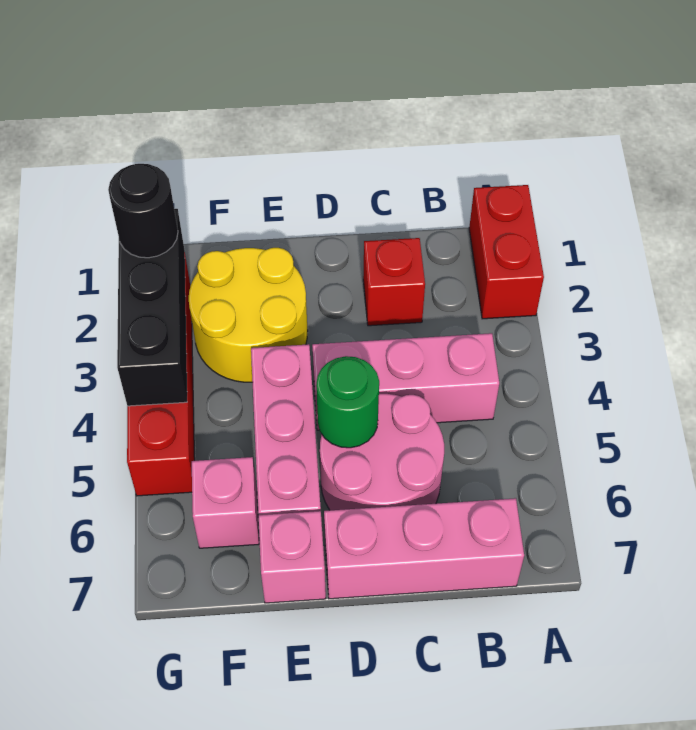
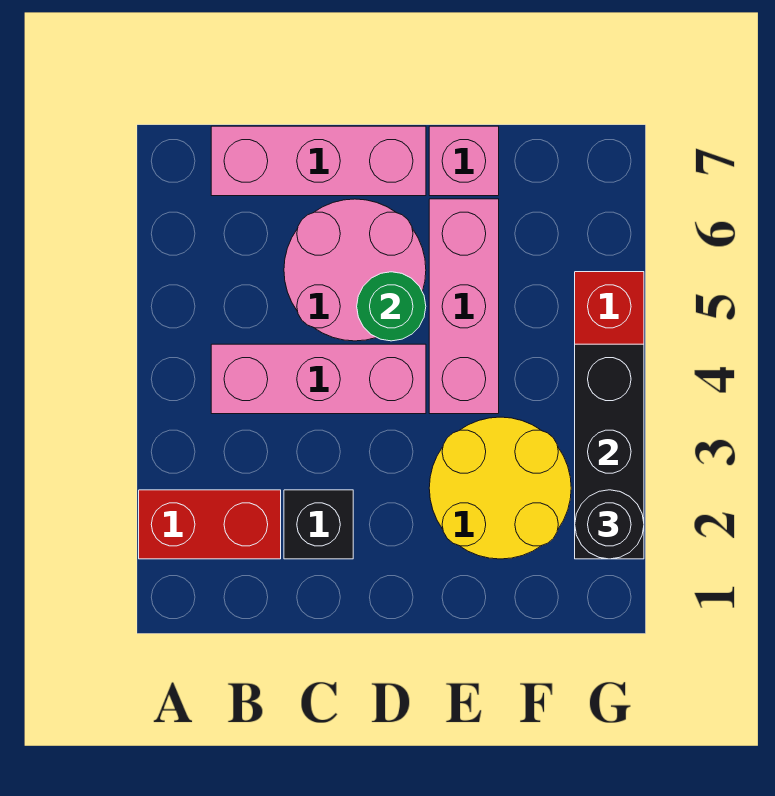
red brick A1:A2 level 1 -> red brick A2:B2 level 1
red brick C2 level 1 -> black brick C2 level 1
pink brick F6 level 1 -> none

